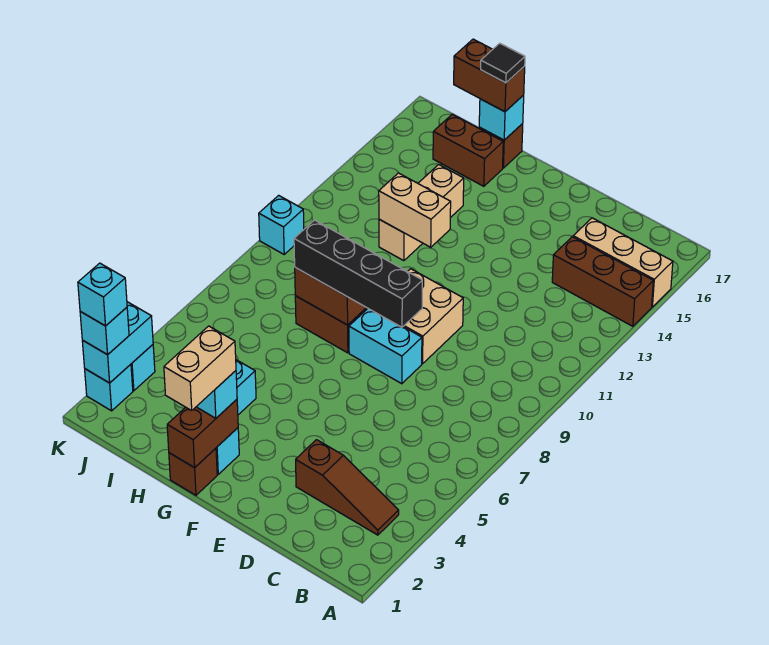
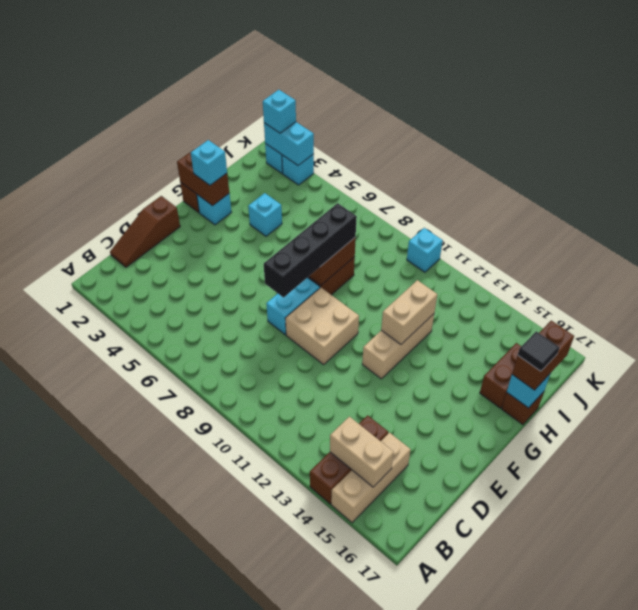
brown slope B3:D3 level 1 top D -> brown slope C1:E1 level 1 top E
tan brick G1:G2 level 4 -> tan brick B14:B15 level 2
tan brick H12:H14 level 1 -> tan brick F12:H12 level 1
cyan brick K2 level 4 -> none

